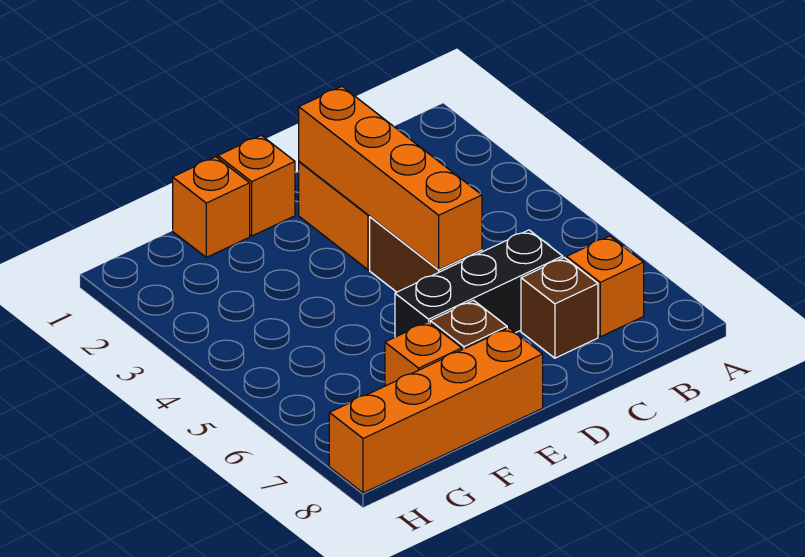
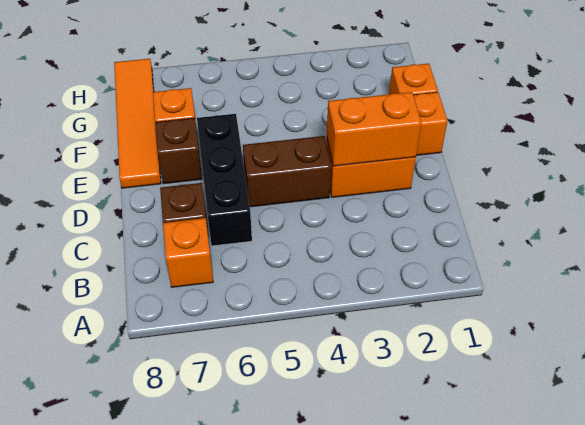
orange brick D2:D5 level 2 -> orange brick D2:D3 level 2
orange brick E8:H8 level 1 -> orange tile E8:H8 level 1

